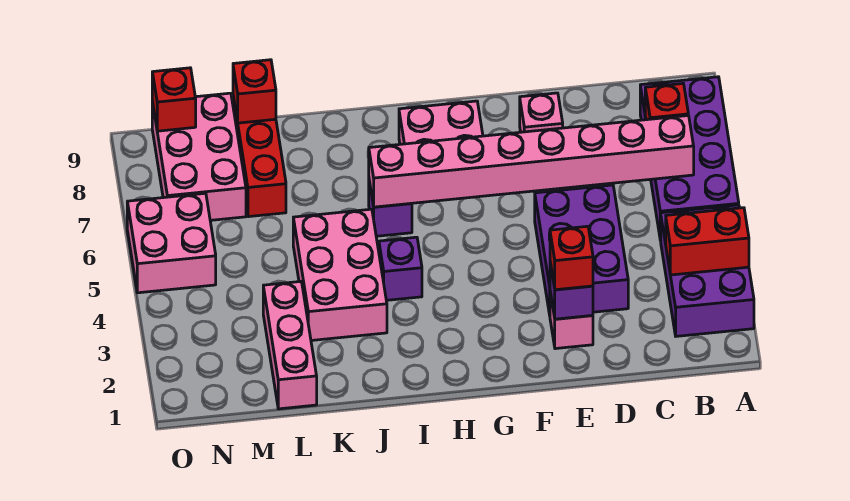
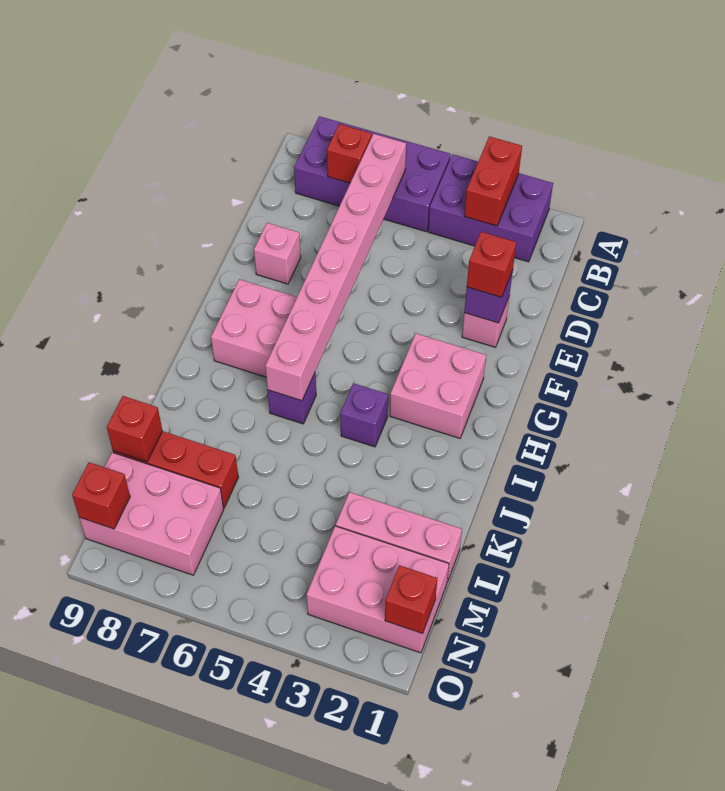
purple brick D3:E5 level 1 -> none
pink brick J3:K5 level 1 -> pink brick M1:N3 level 1
none -> red brick N1 level 2
pink brick N5:O6 level 1 -> pink brick G2:H3 level 1

